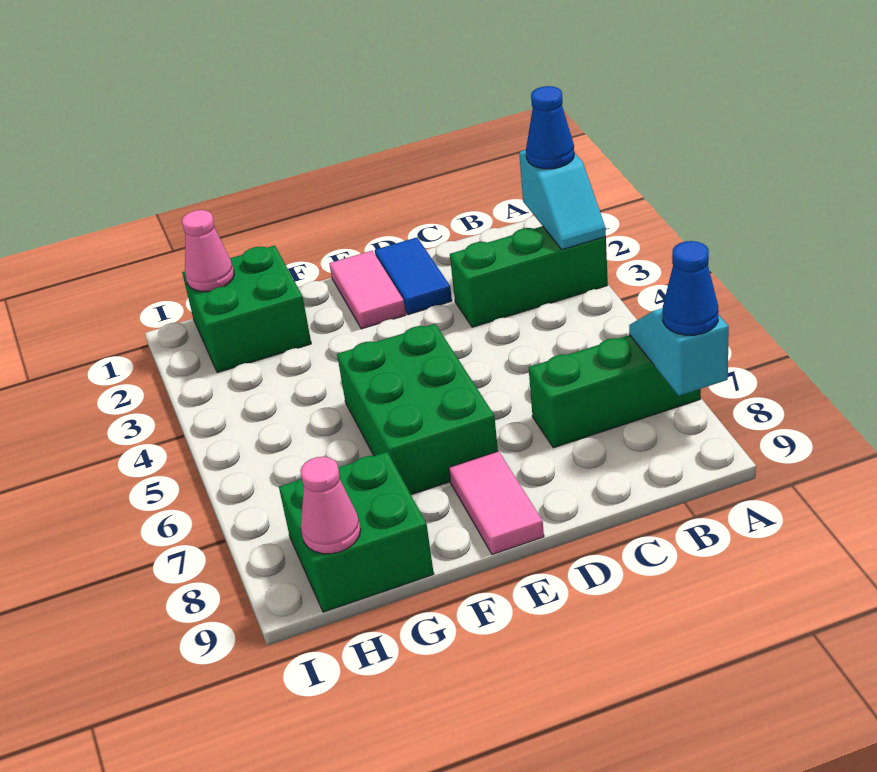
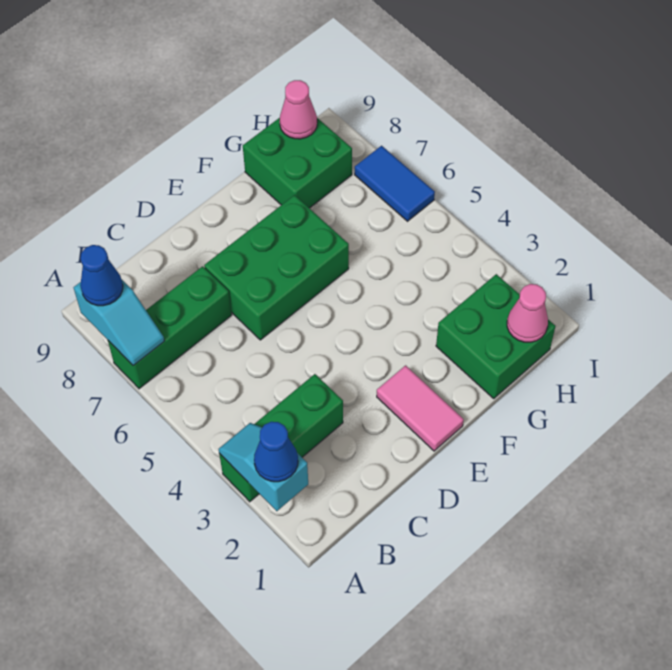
blue tile D1:D2 level 1 -> blue tile I6:I7 level 1
green brick E5:F7 level 1 -> green brick D6:F7 level 1
pink tile E8:E9 level 1 -> none

